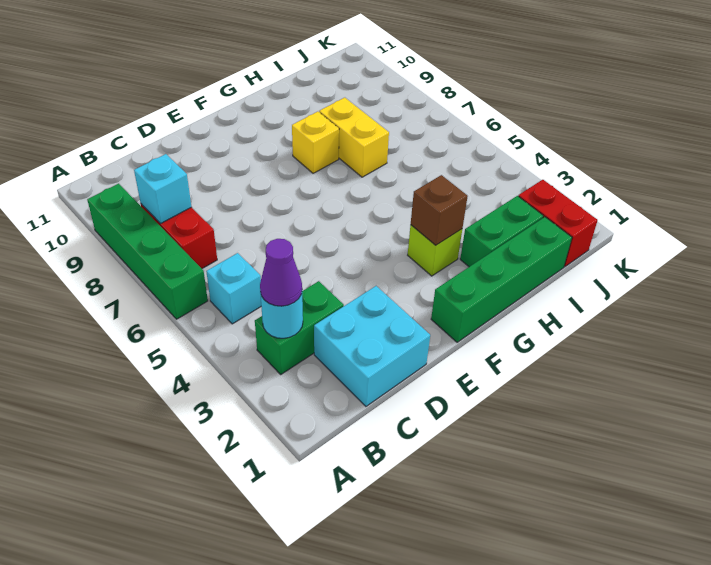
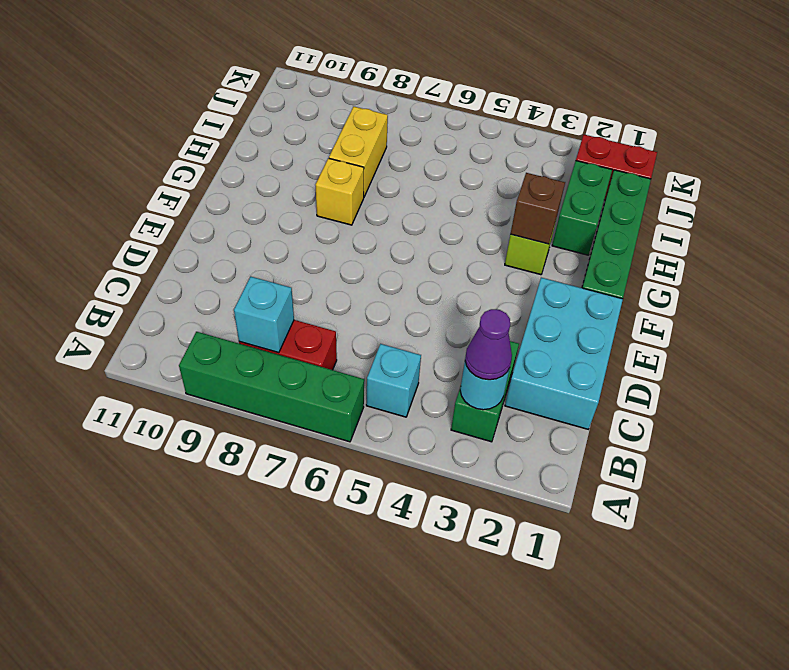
cyan brick C1:D2 level 1 -> cyan brick C1:E2 level 1
yellow brick H7:H8 level 1 -> yellow brick H8:I8 level 1

